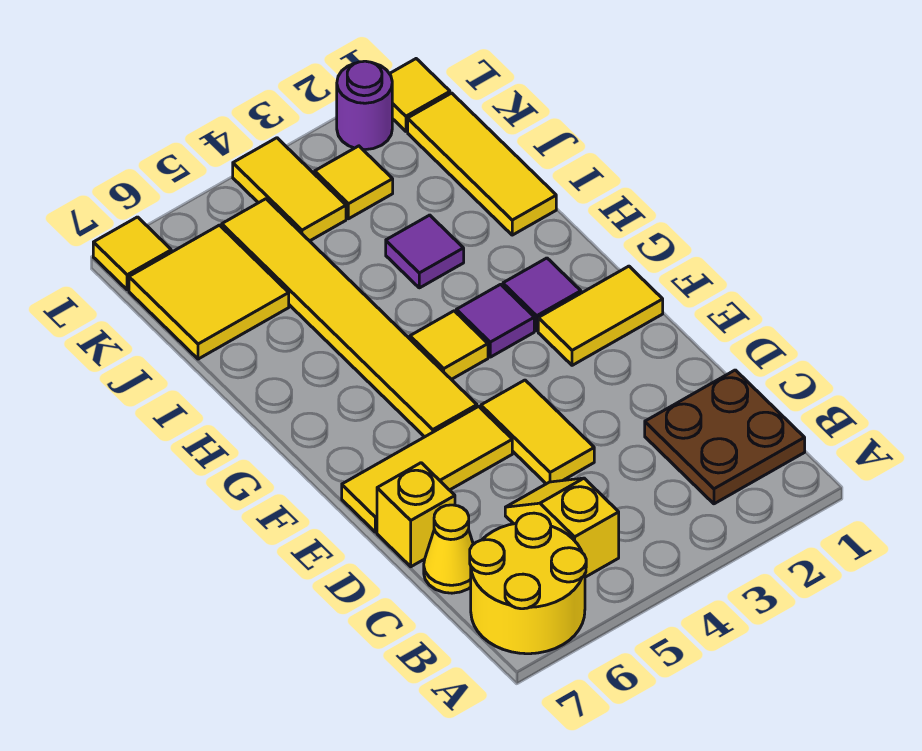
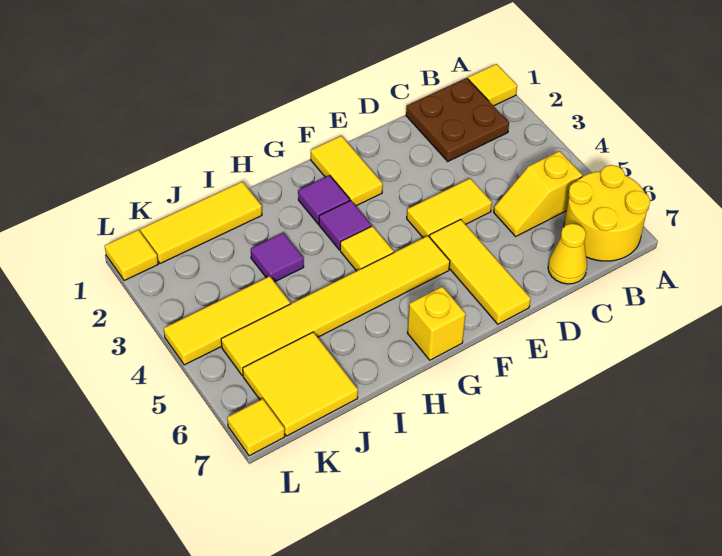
yellow brick D7 level 1 -> yellow brick G7 level 1
yellow tile K3 level 1 -> yellow tile A1 level 1
yellow tile K4:L4 level 1 -> yellow tile J4:L4 level 1
purple round brick L2 level 1 -> none

